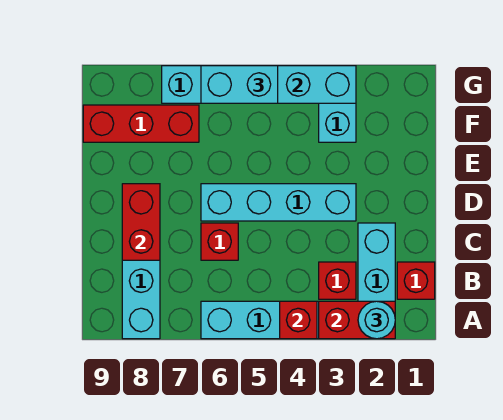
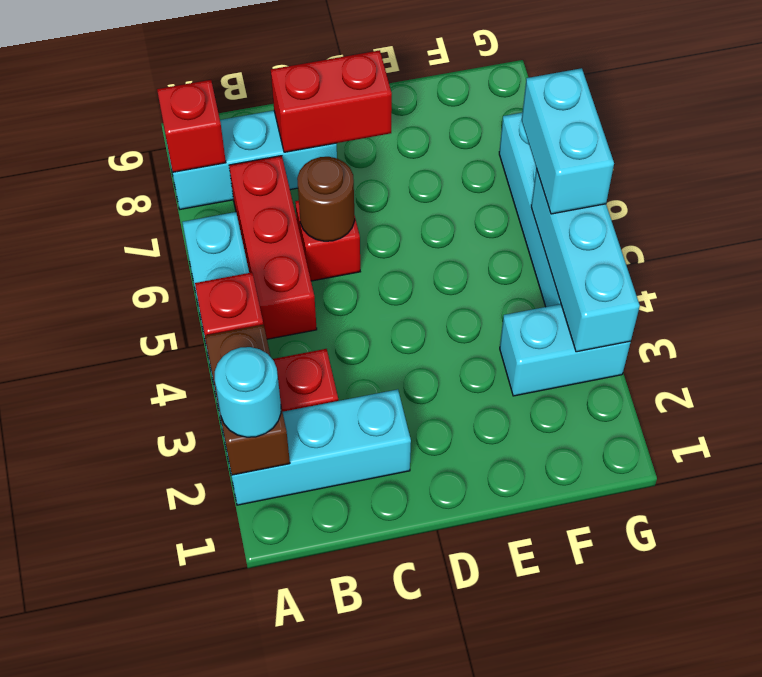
red brick A2:A3 level 2 -> brown brick A2:A3 level 2
red brick B1 level 1 -> red brick A8 level 2
none -> brown round brick C6 level 2
cyan brick D3:D6 level 1 -> none
red brick F7:F9 level 1 -> red brick B5:B7 level 1

